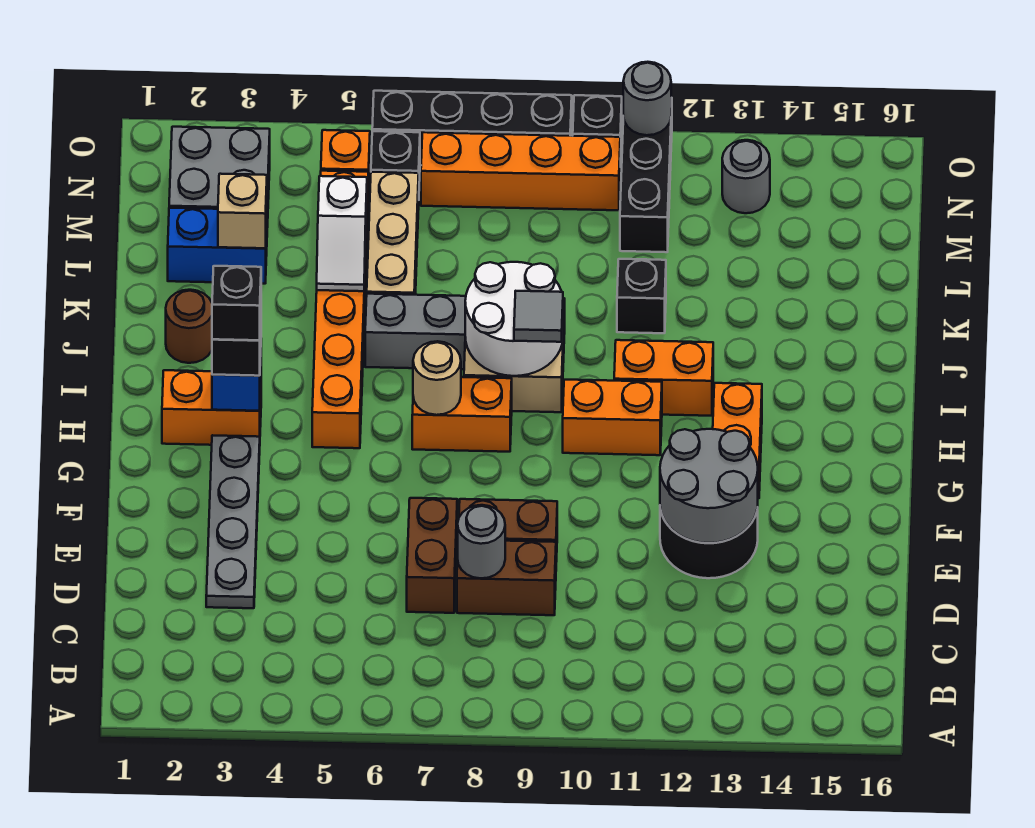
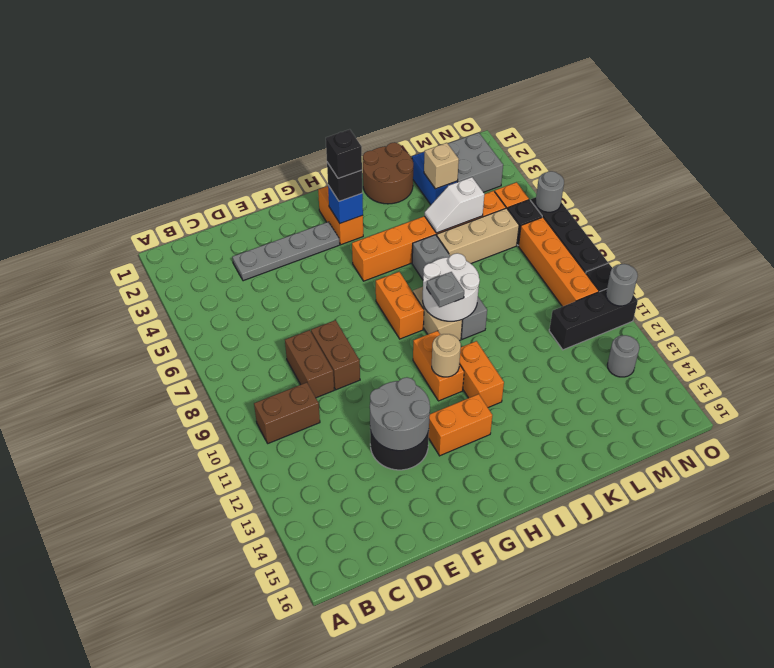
brown brick D7:E7 level 1 -> brown brick B10:C10 level 1
grey round brick D8 level 2 -> grey round brick O6 level 2
tan round brick H7 level 2 -> tan round brick H11 level 2
grey tile I9 level 3 -> grey plate I9 level 3
brown round brick J2 level 1 -> brown round brick J1:K2 level 1
black brick K11 level 1 -> none

